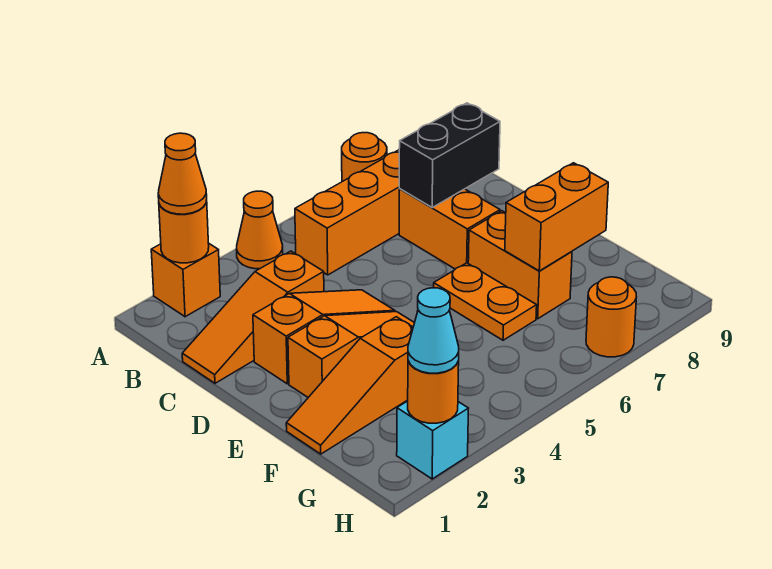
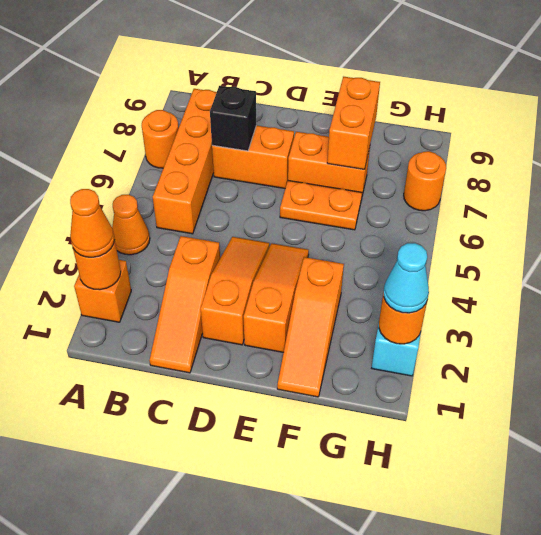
black brick C7:C8 level 2 -> black brick C7 level 2

